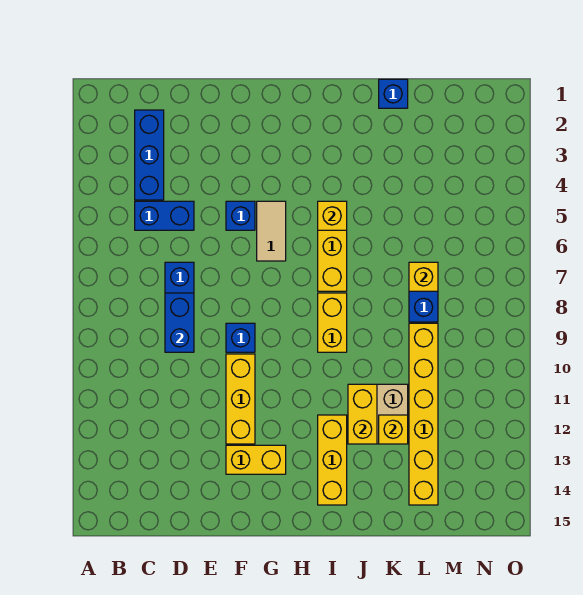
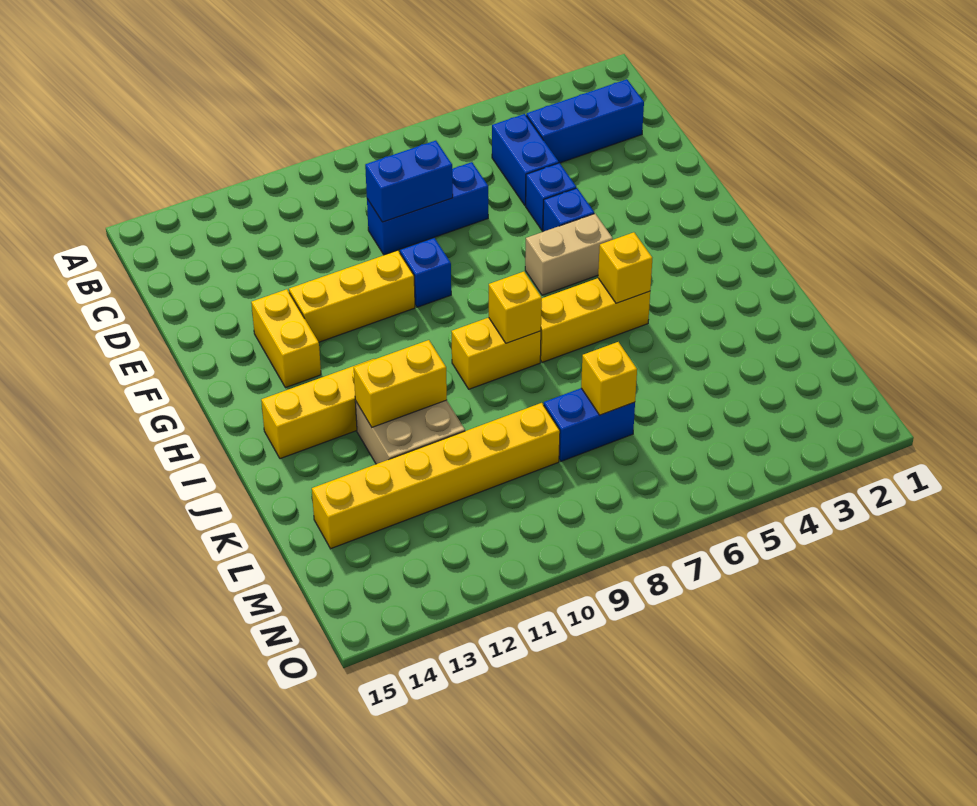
tan tile G5:G6 level 1 -> tan brick G5:G6 level 1
blue brick K1 level 1 -> blue brick E5 level 1
yellow brick K12 level 2 -> yellow brick I8 level 2

